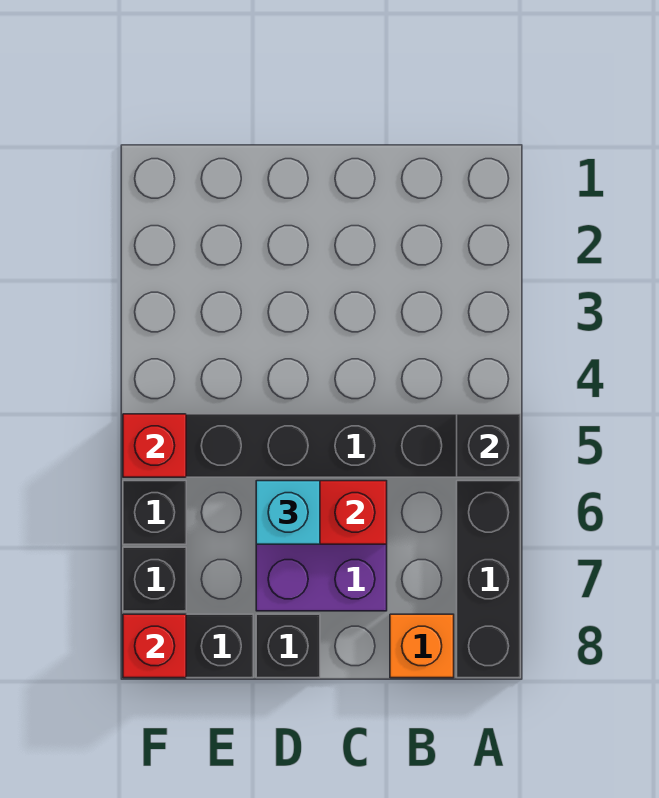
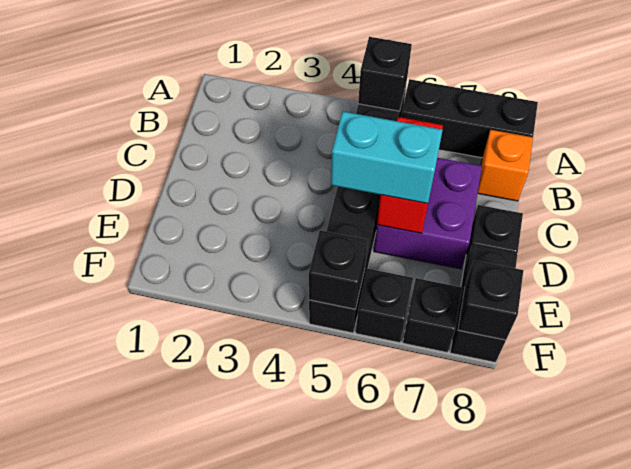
cyan brick D6 level 3 -> cyan brick D5:D6 level 3
red brick F5 level 2 -> black brick F5 level 2
red brick F8 level 2 -> black brick F8 level 2

